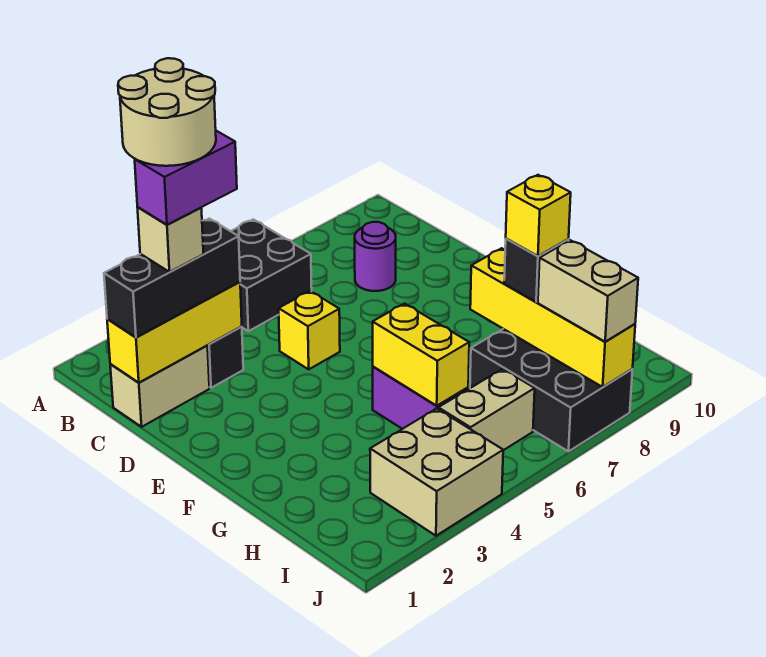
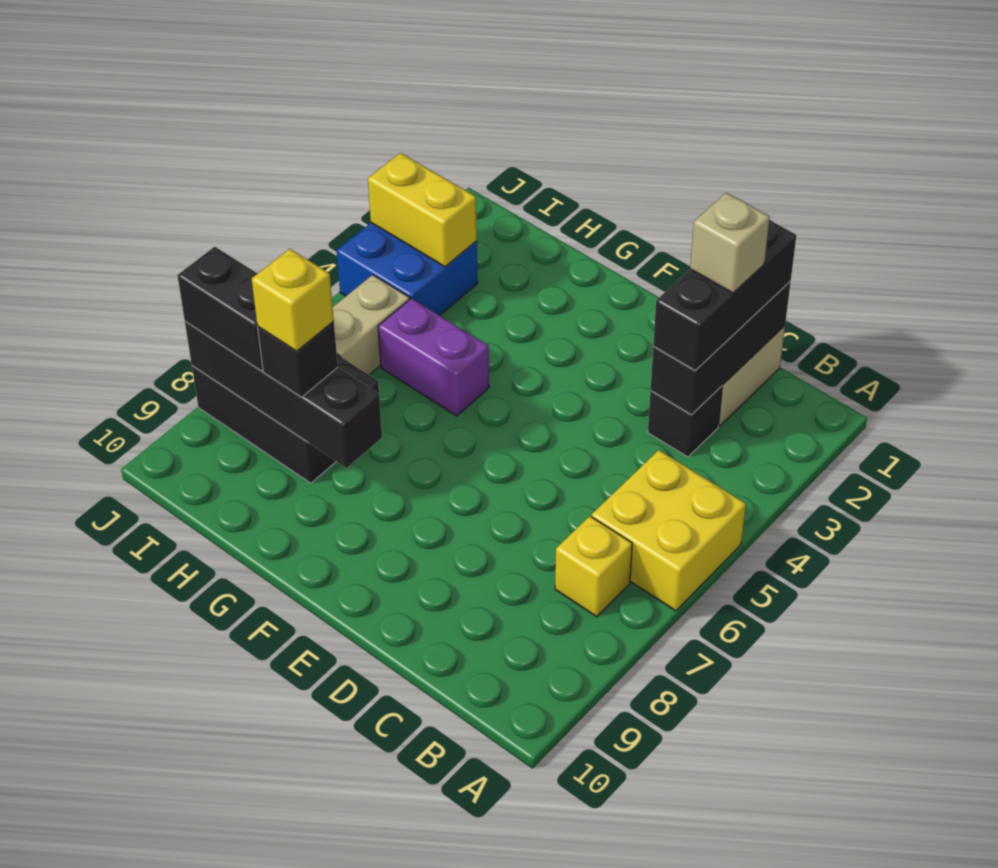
black brick A5:B6 level 1 -> yellow brick A5:B6 level 1
tan round brick B2:C3 level 6 -> none
yellow brick C1:C3 level 2 -> black brick C1:C3 level 2
purple brick C2:C3 level 5 -> none
purple round brick C8 level 1 -> none
yellow brick D5 level 1 -> yellow brick B7 level 1
yellow brick G5:H5 level 2 -> yellow brick I3:J3 level 2
yellow brick G8:J8 level 2 -> black brick G8:J8 level 2
tan brick I3:J4 level 1 -> blue brick I3:J4 level 1
tan brick I8:J8 level 3 -> black brick I8:J8 level 3

